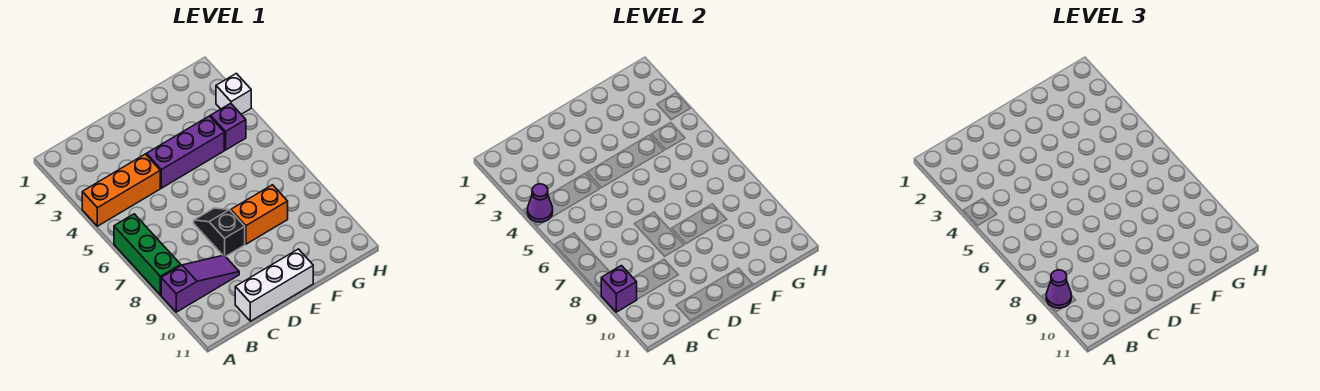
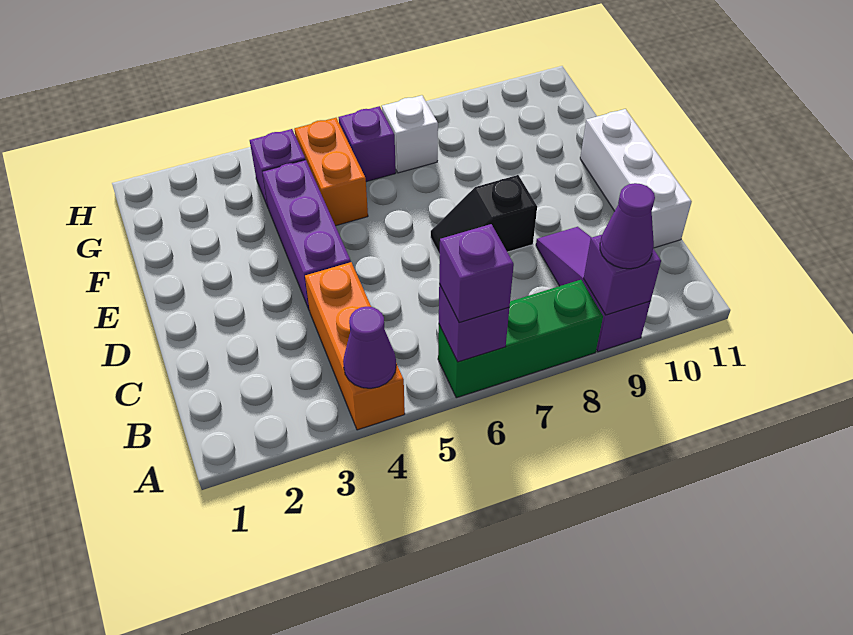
none -> purple brick A6 level 2
none -> purple brick A6 level 3
orange brick E8:F8 level 1 -> orange brick F5:G5 level 1
none -> purple brick G6 level 1
white brick H3 level 1 -> white brick G7 level 1

